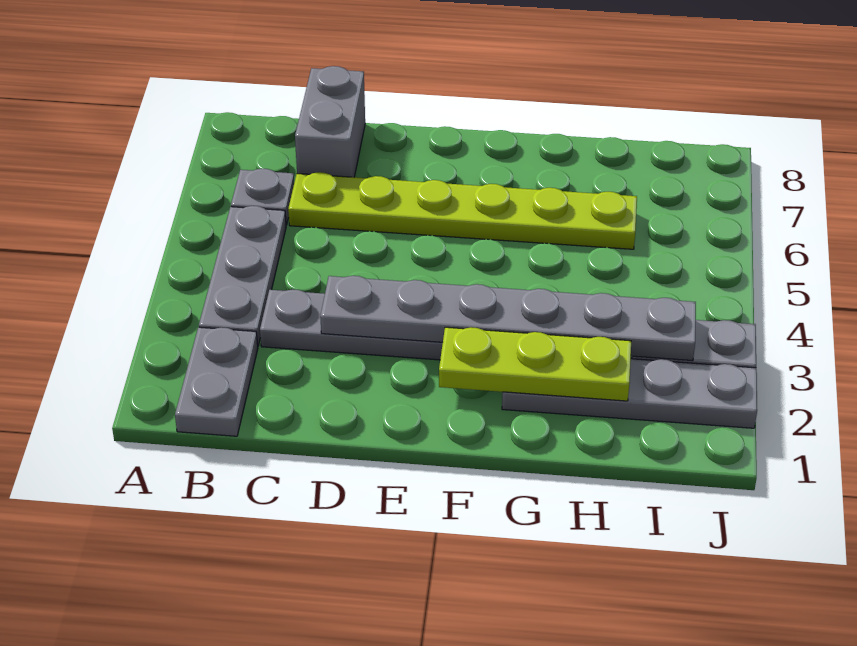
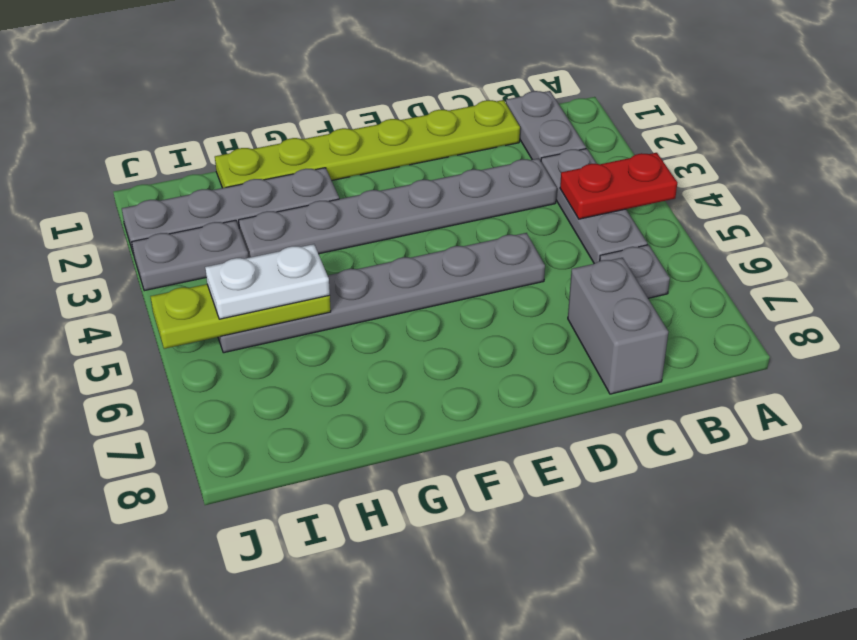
none -> red plate A4:B4 level 2
lime plate C6:H6 level 1 -> lime plate C1:H1 level 1
grey plate D3:I3 level 2 -> grey plate D5:I5 level 1
lime plate F2:H2 level 2 -> lime plate H5:J5 level 2
none -> white plate H5:I5 level 3

